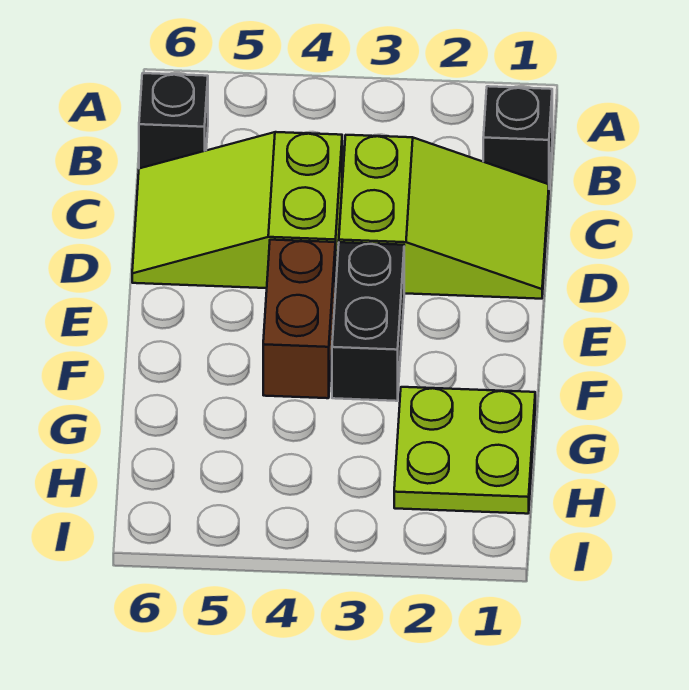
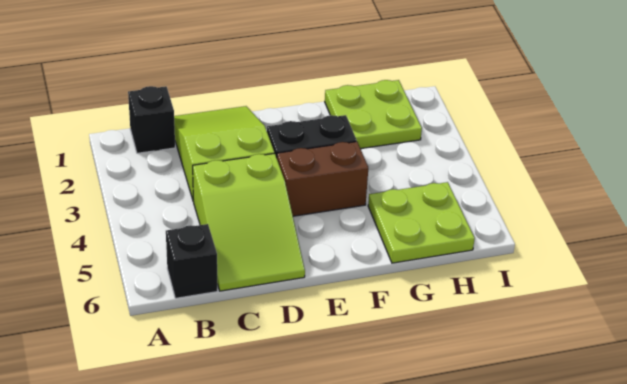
none -> lime plate G5:H6 level 1

